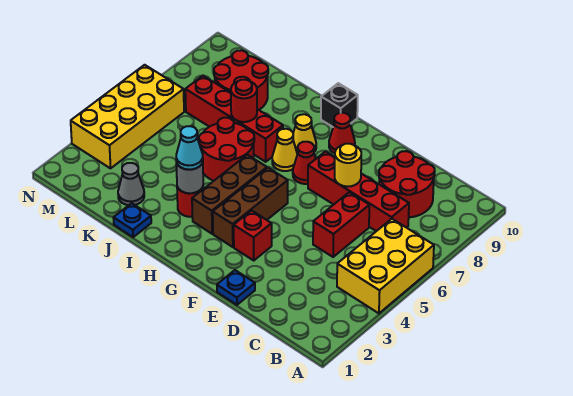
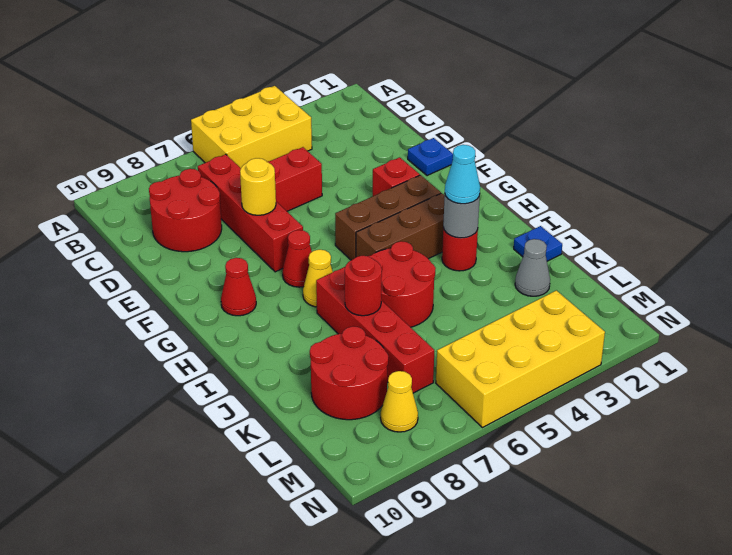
yellow cone H8 level 1 -> yellow cone M8 level 1
black brick H10 level 1 -> none

